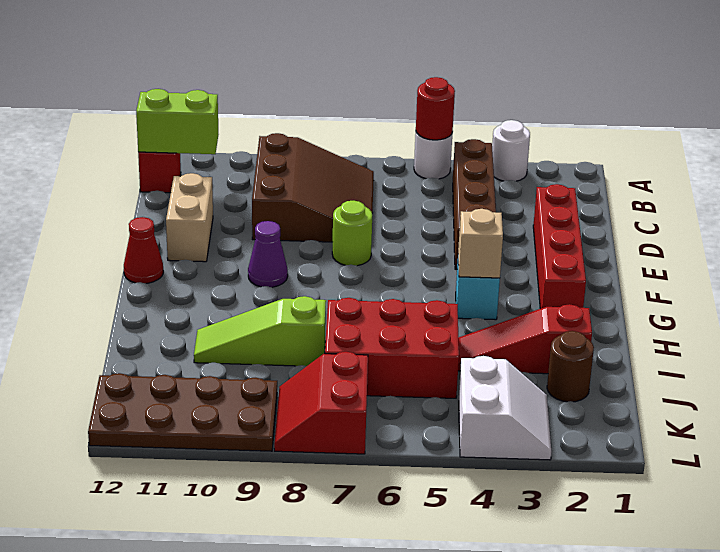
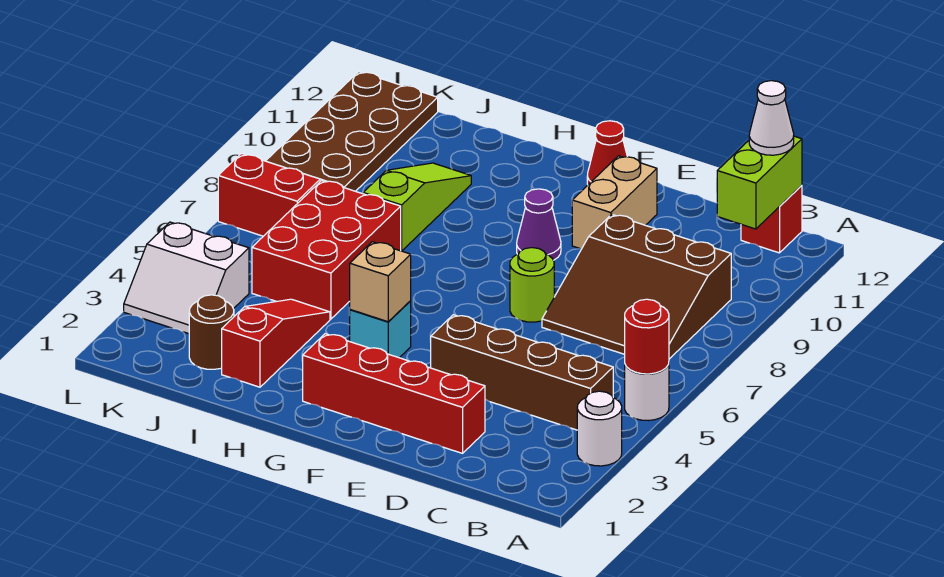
none -> white cone B12 level 3
tan brick D11:E11 level 1 -> tan brick E10:E11 level 1

